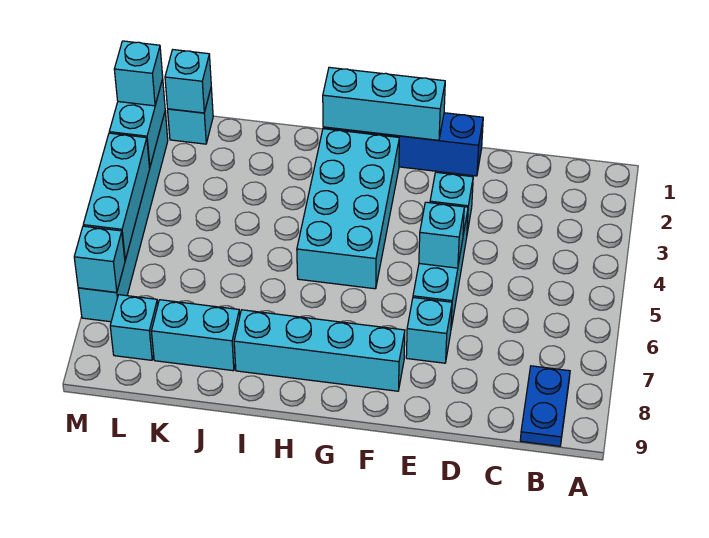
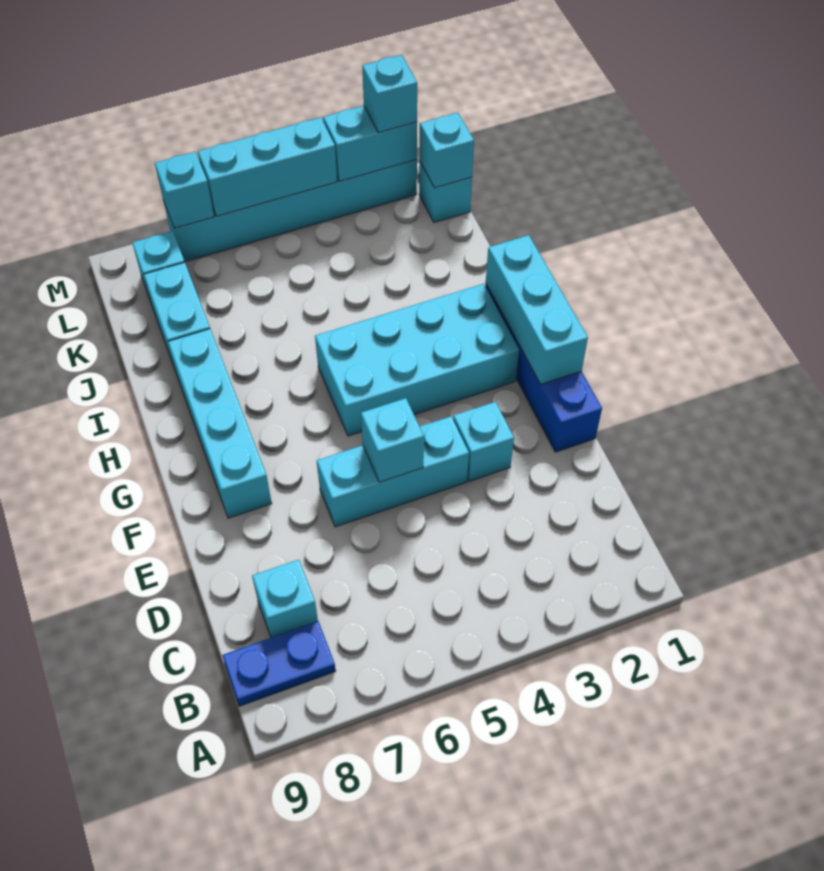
cyan brick E7 level 1 -> cyan brick C8 level 1

